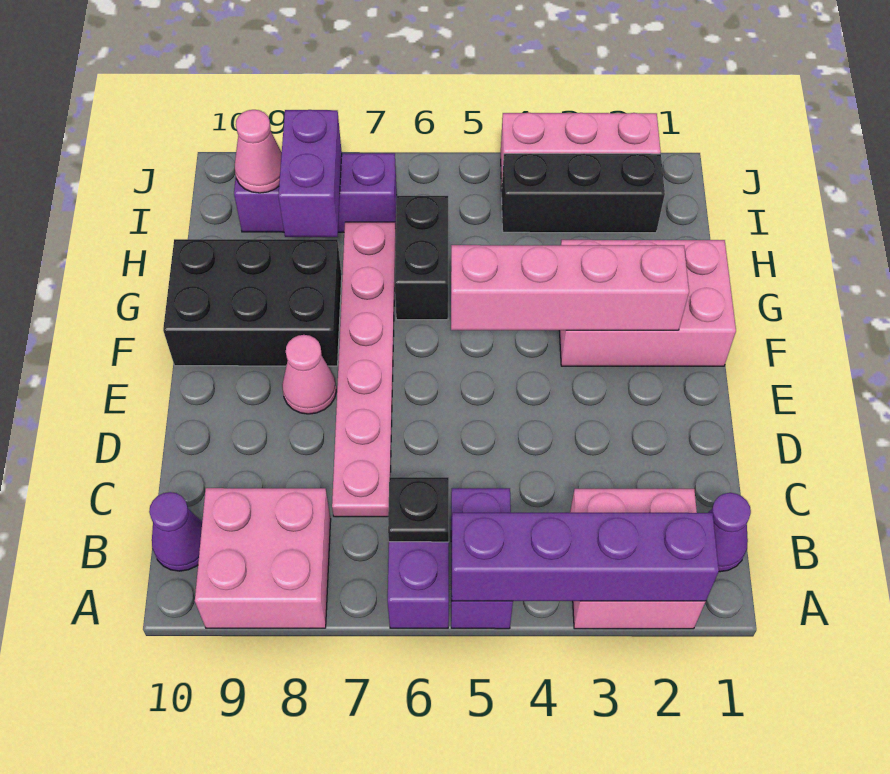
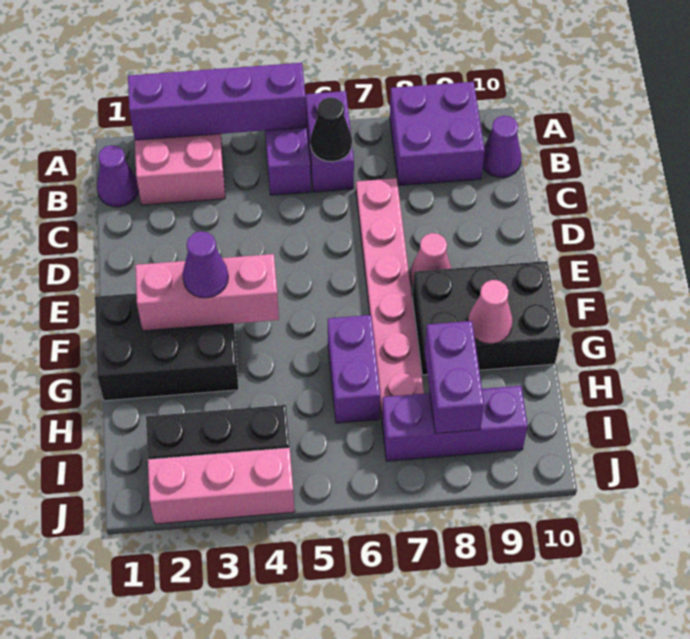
pink brick A8:B9 level 1 -> purple brick A8:B9 level 1
black plate B6 level 2 -> black cone B6 level 2
pink brick F1:G3 level 1 -> black brick F1:G3 level 1
pink brick F2:F5 level 2 -> pink brick F2:F4 level 2
none -> purple cone F3 level 3
black brick G6:H6 level 1 -> purple brick G6:H6 level 1
pink cone I9 level 2 -> pink cone G9 level 2

